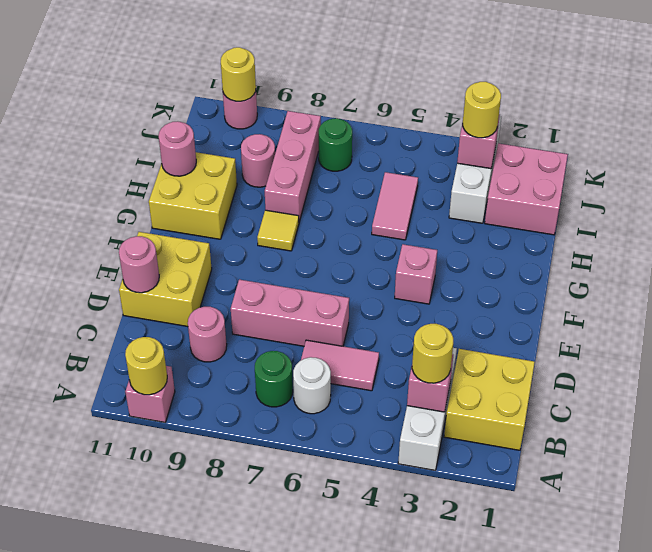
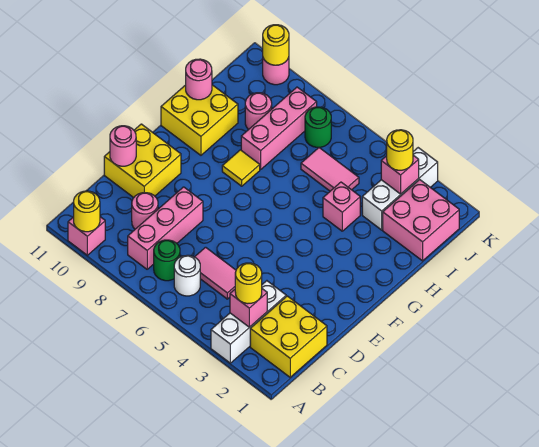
pink brick D6:D8 level 1 -> pink brick B8:D8 level 1
pink brick F4 level 1 -> pink brick H4 level 1
pink tile H5:I5 level 1 -> pink tile I5:I6 level 1

